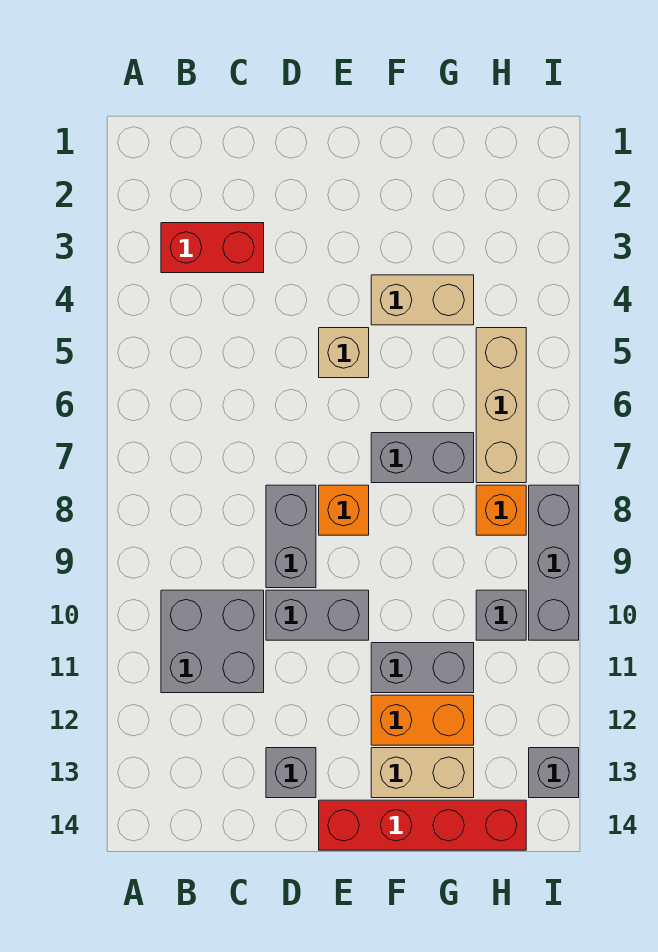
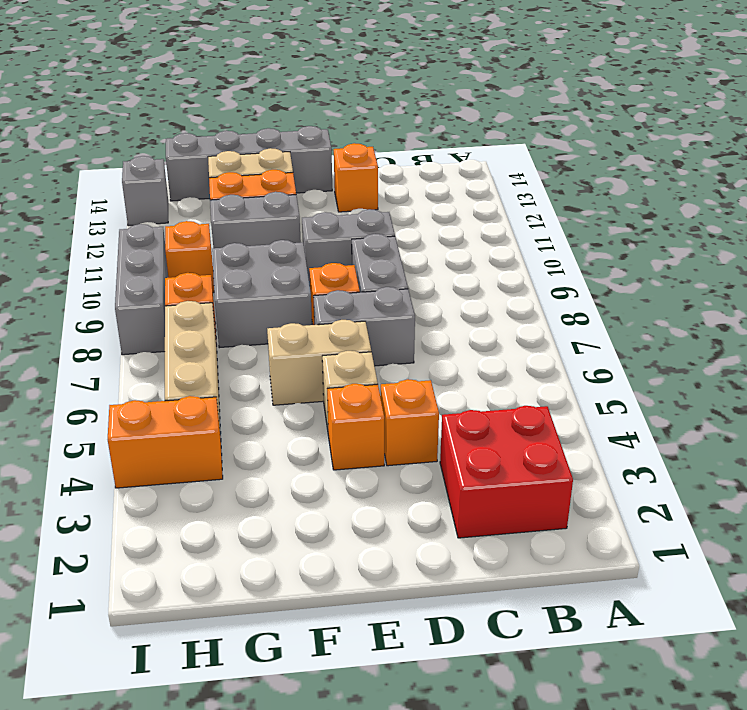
red brick B3:C3 level 1 -> red brick B2:C3 level 1
grey brick B10:C11 level 1 -> grey brick F8:G9 level 1
none -> orange brick D4 level 1
grey brick D13 level 1 -> orange brick D13 level 1
none -> orange brick E4 level 1
red brick E14:H14 level 1 -> grey brick E14:H14 level 1
tan brick F4:G4 level 1 -> tan brick E6:F6 level 1
grey brick F7:G7 level 1 -> grey brick D7:E7 level 1
none -> orange brick H4:I4 level 1
grey brick H10 level 1 -> orange brick H10 level 1

